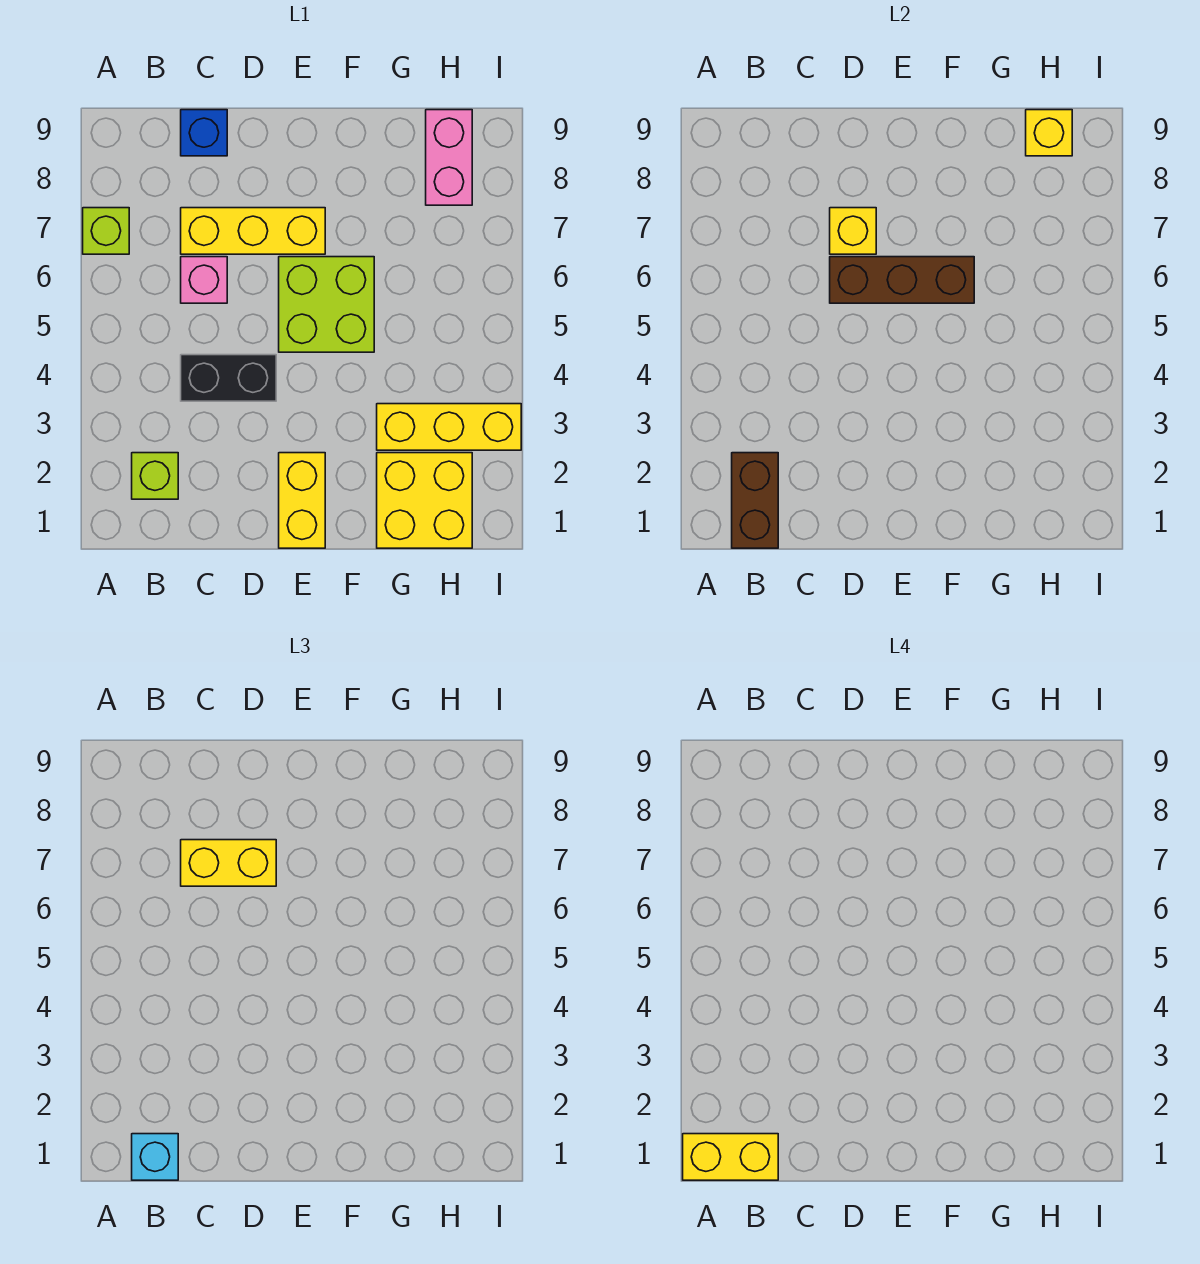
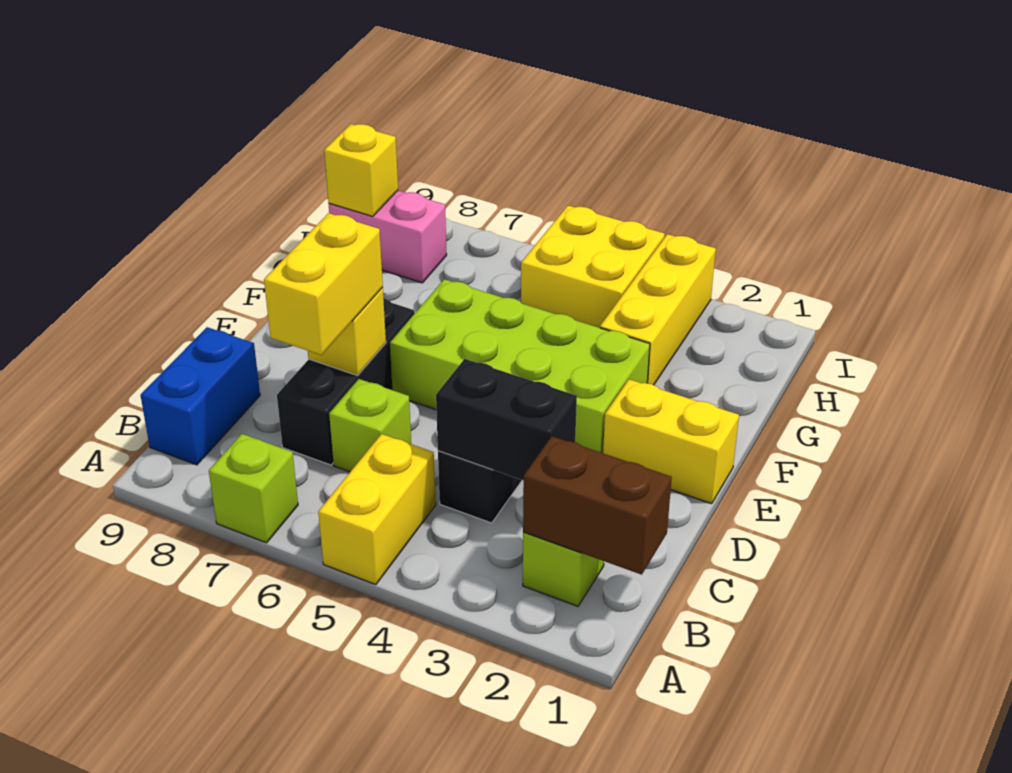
yellow brick A1:B1 level 4 -> yellow brick A5:B5 level 1
cyan brick B1 level 3 -> none
none -> black brick C3:C4 level 2
pink brick C6 level 1 -> lime brick C6 level 1
yellow brick C7:E7 level 1 -> black brick C7:E7 level 1
blue brick C9 level 1 -> blue brick B9:C9 level 1
brown brick D6:F6 level 2 -> none
lime brick E5:F6 level 1 -> lime brick E3:F6 level 1
yellow brick G1:H2 level 1 -> yellow brick H4:I5 level 1

